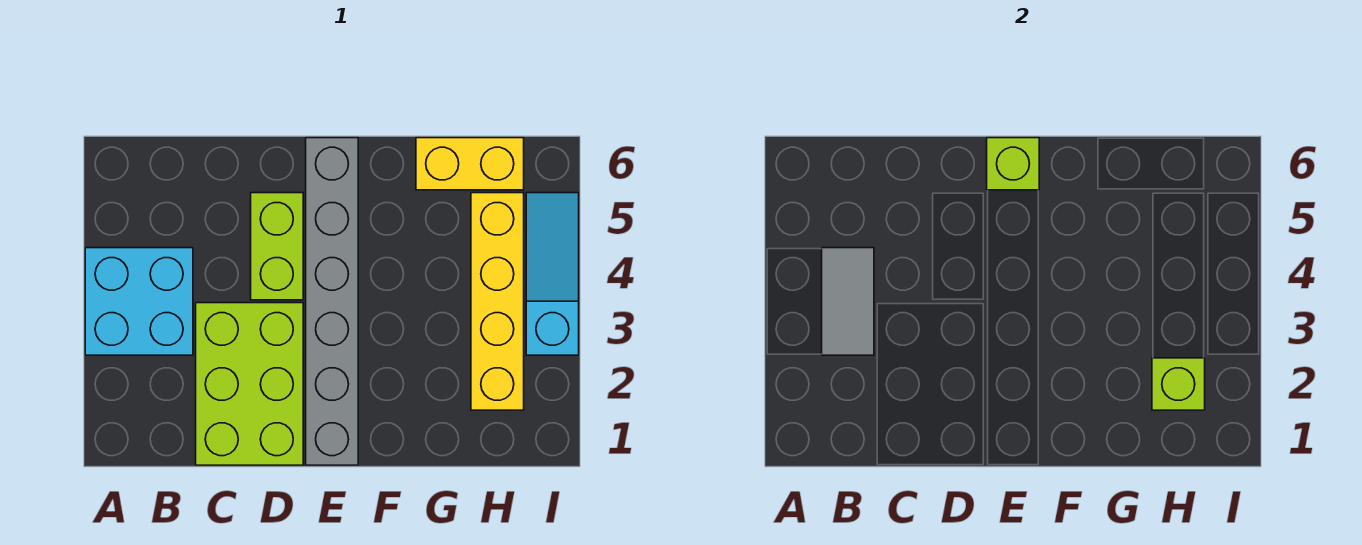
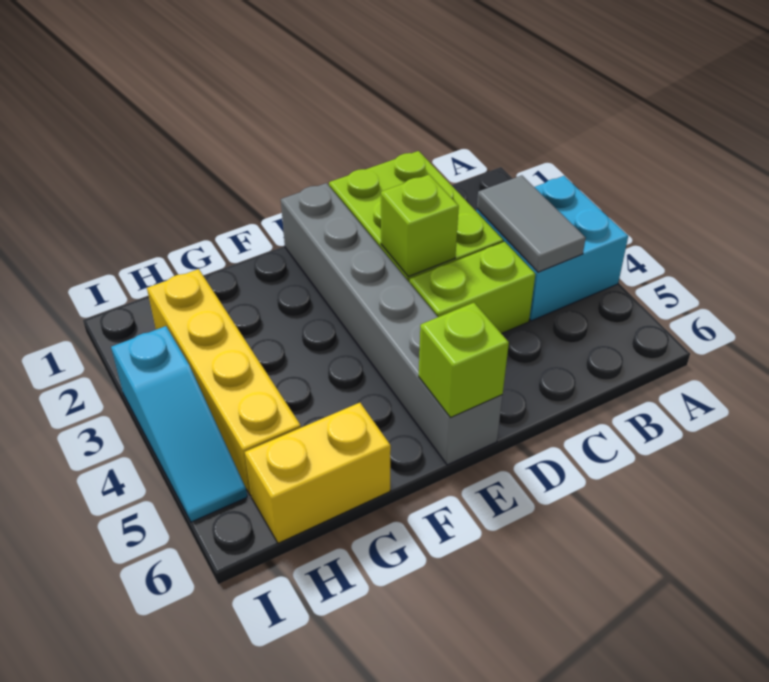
lime brick D4:D5 level 1 -> lime brick C4:D4 level 1
lime brick H2 level 2 -> lime brick D3 level 2

